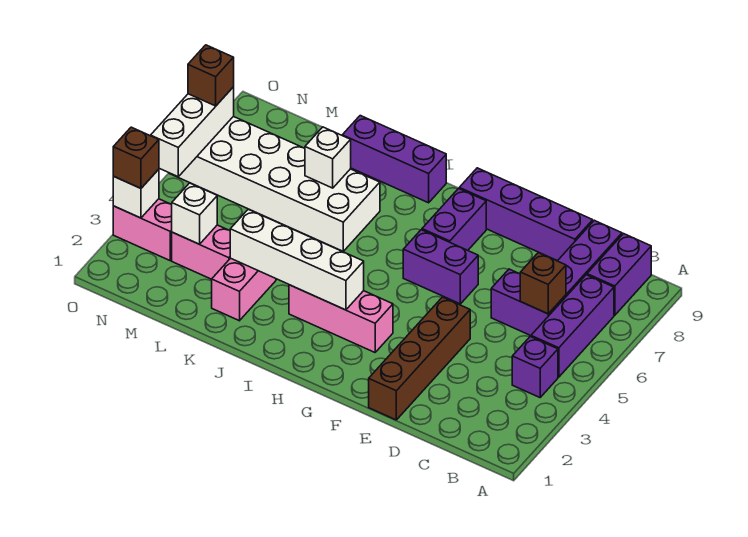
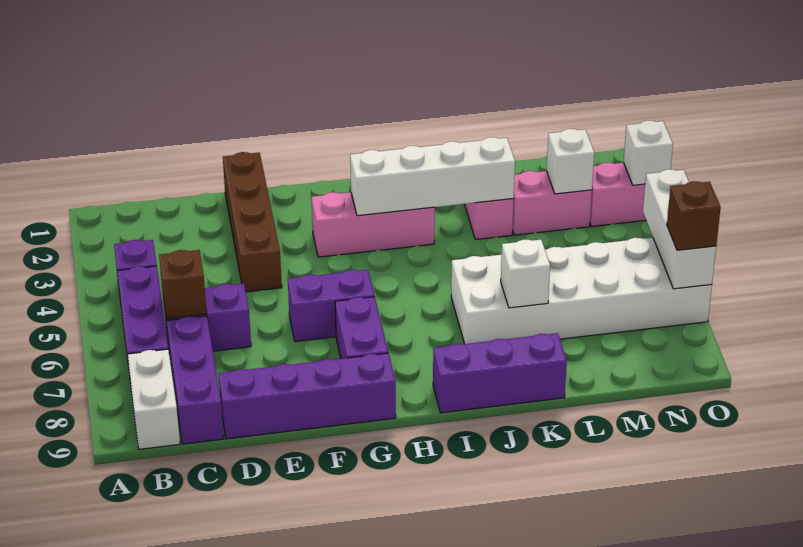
purple brick B8:B9 level 1 -> white brick B8:B9 level 1
brown brick O3 level 3 -> none

